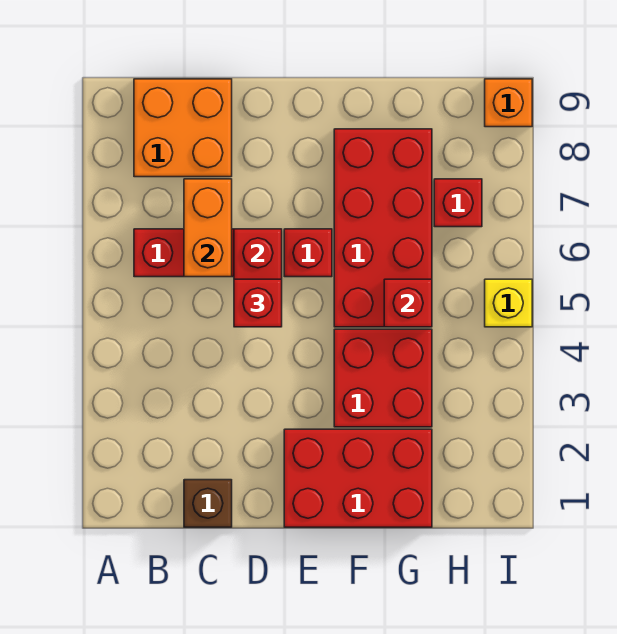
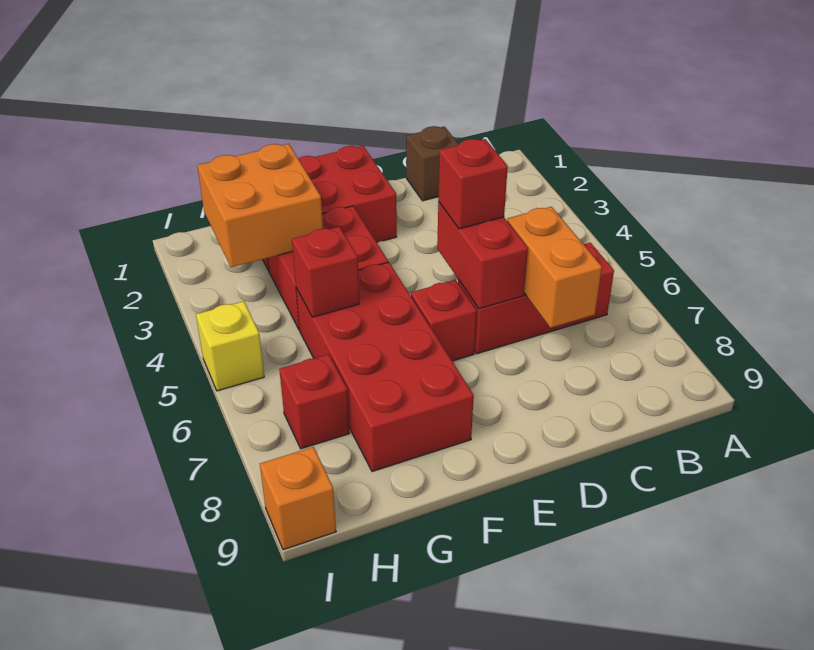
orange brick B8:C9 level 1 -> orange brick G2:H3 level 2

